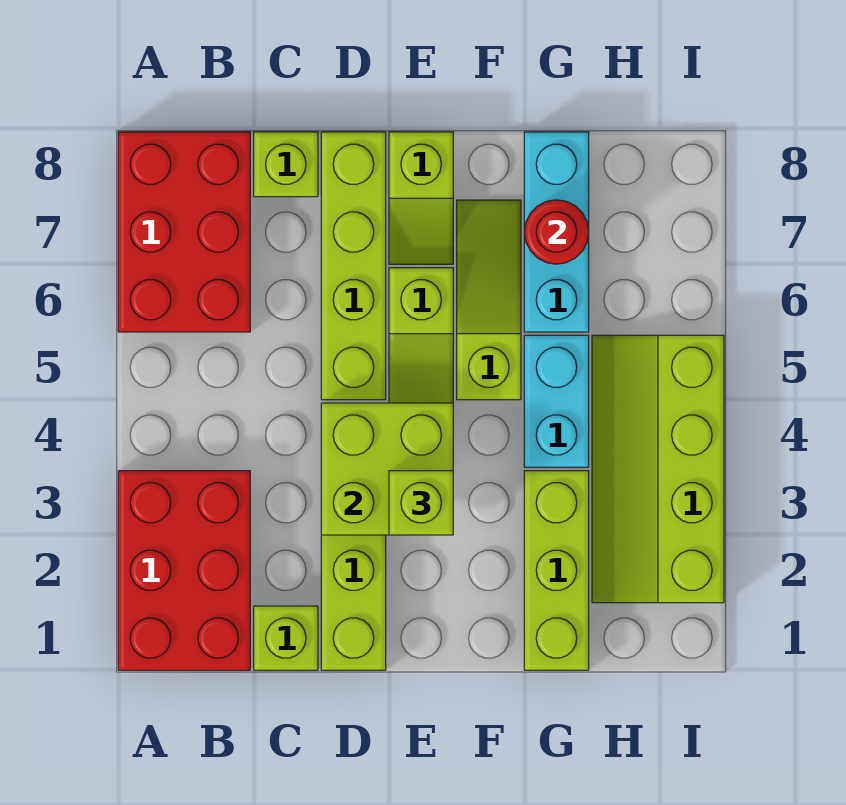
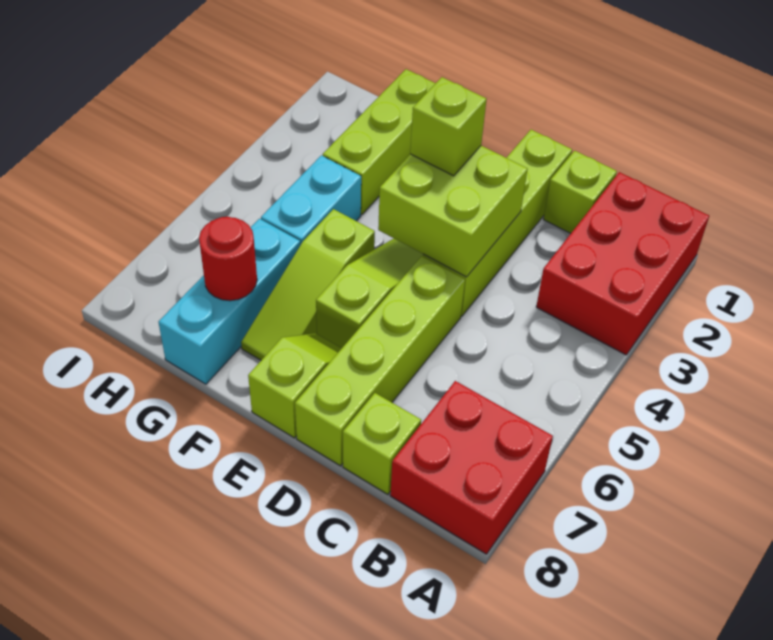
red brick A6:B8 level 1 -> red brick A7:B8 level 1
lime slope H2:I5 level 1 top I -> none

